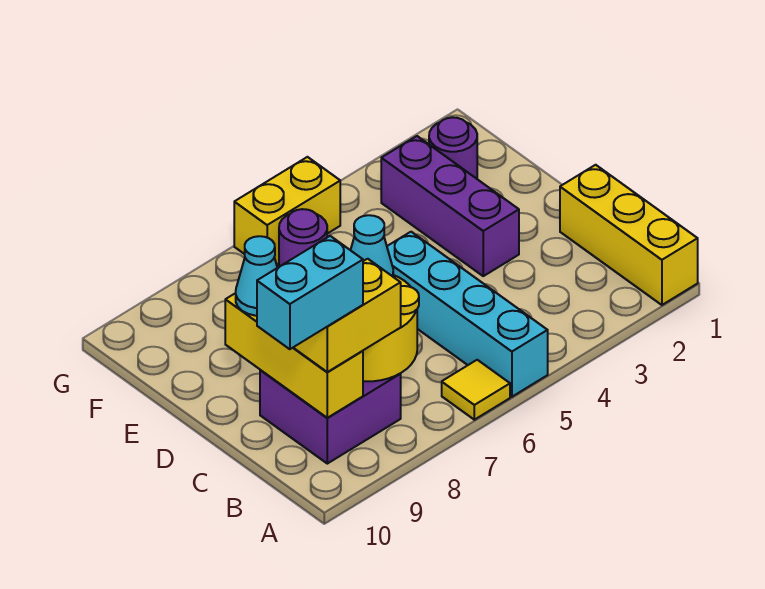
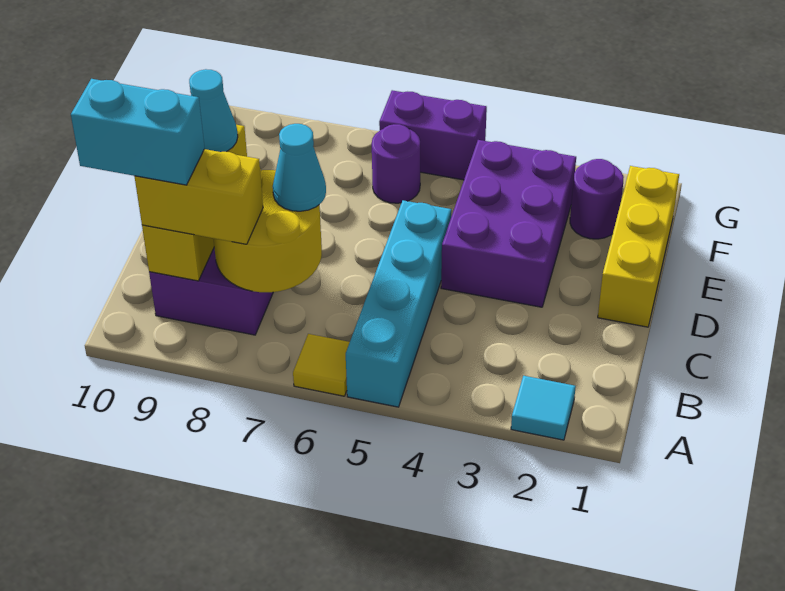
yellow brick A1:C1 level 1 -> yellow brick D1:F1 level 1
none -> cyan tile A2 level 1
purple brick D3:F3 level 1 -> purple brick D3:F4 level 1
yellow brick G5:G6 level 1 -> purple brick G5:G6 level 1

